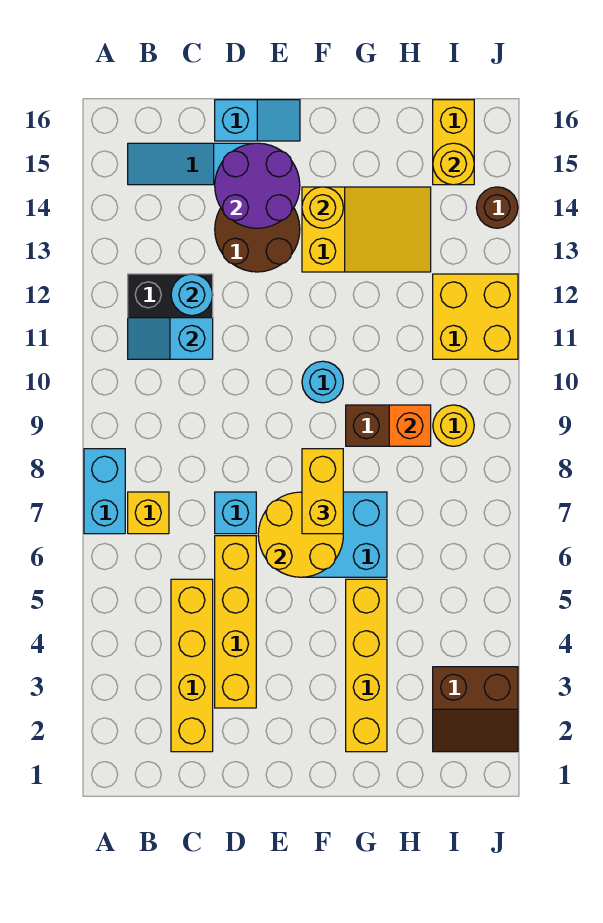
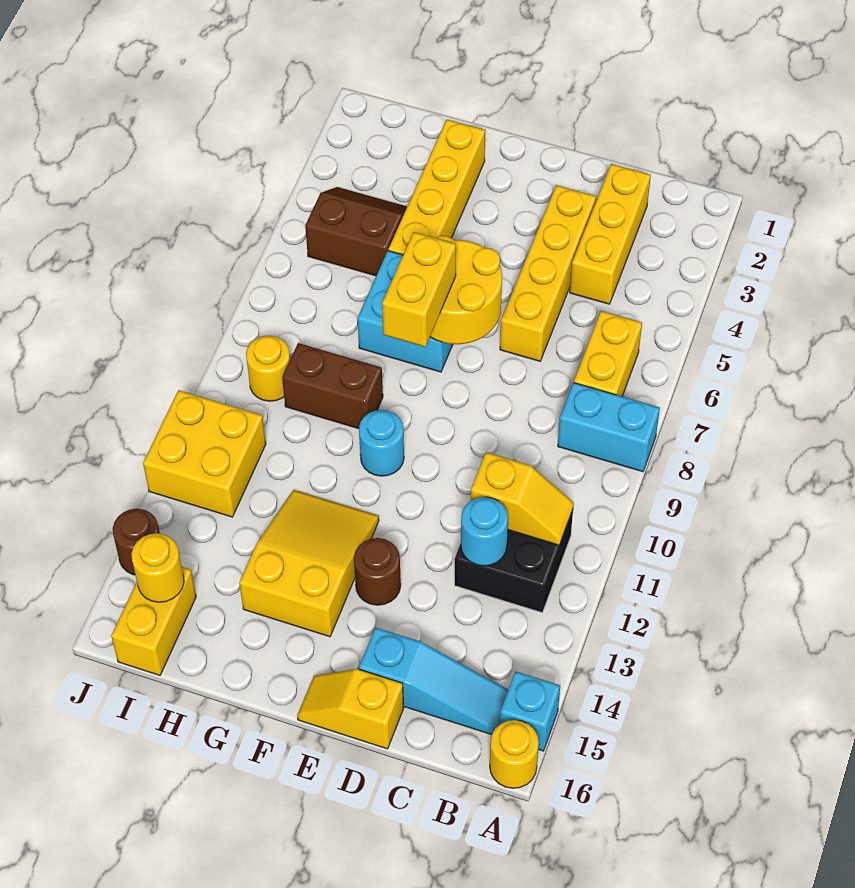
cyan brick A7:A8 level 1 -> cyan brick A8:B8 level 1
yellow brick B7 level 1 -> yellow brick B6:B7 level 1
cyan slope B11:C11 level 2 top C -> yellow slope B11:C11 level 2 top C
yellow brick C2:C5 level 1 -> yellow brick C2:C4 level 1
cyan brick D7 level 1 -> cyan brick A15 level 1
brown round brick D13:E14 level 1 -> brown round brick E13 level 1
purple round brick D14:E15 level 2 -> none
cyan slope D16:E16 level 1 top D -> yellow slope D16:E16 level 1 top D
yellow slope F13:H14 level 1 top F -> yellow slope F12:G14 level 1 top 14
yellow round brick F14 level 2 -> yellow round brick A16 level 1
orange brick H9 level 2 -> none
brown slope I2:J3 level 1 top 3 -> brown slope H4:I5 level 1 top 5

